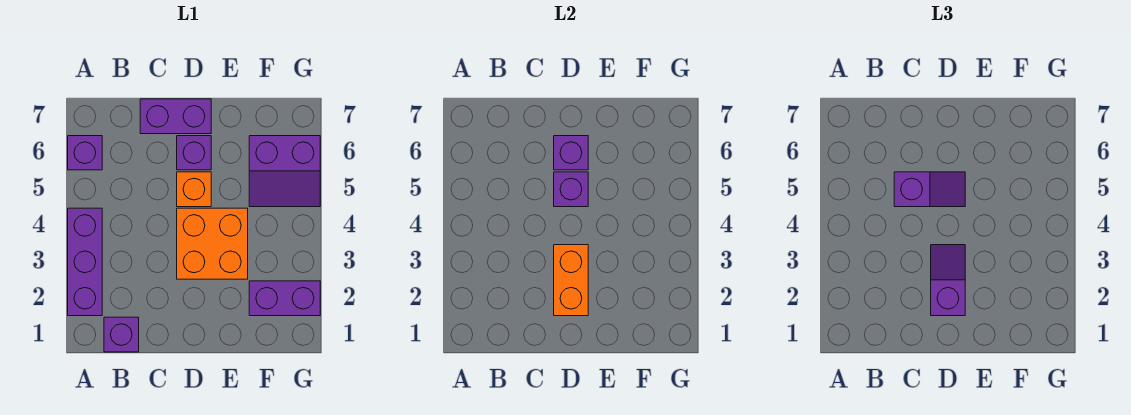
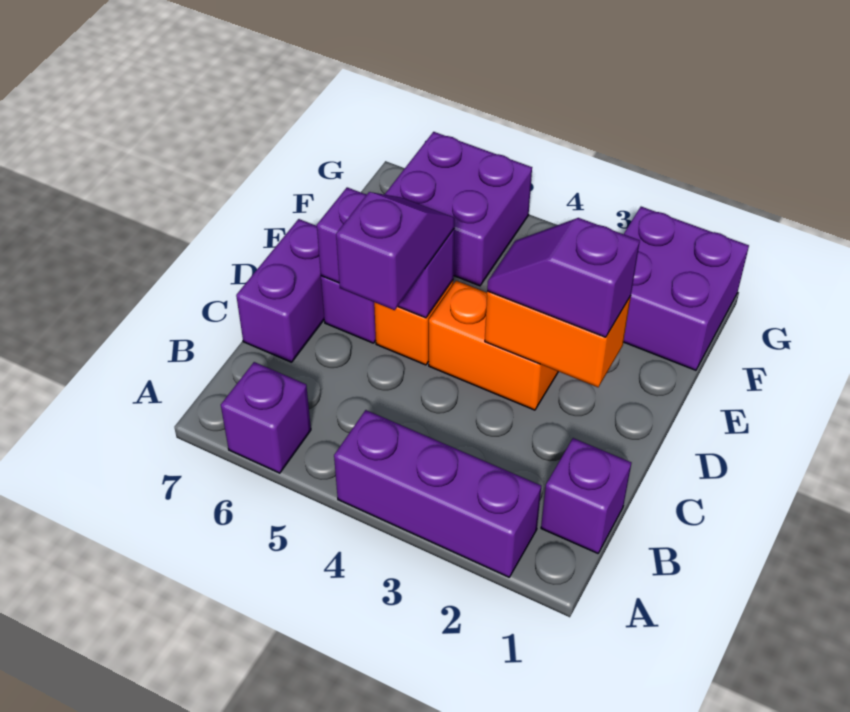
orange brick D3:E4 level 1 -> orange brick D3:D4 level 1
purple brick F2:G2 level 1 -> purple brick F1:G2 level 1
purple slope F5:G6 level 1 top 6 -> purple brick F5:G6 level 1

